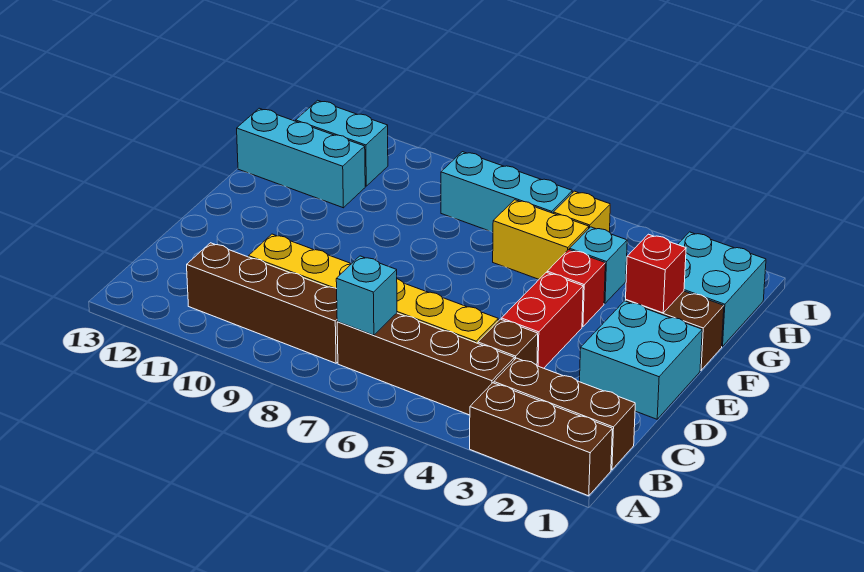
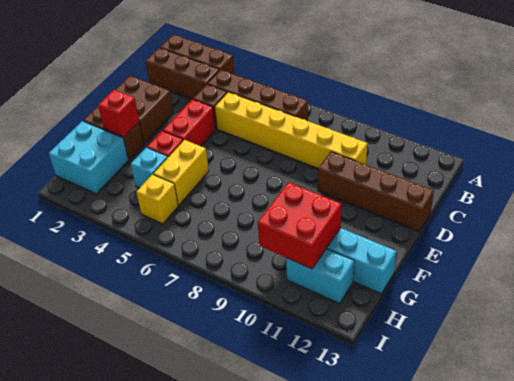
cyan brick B7 level 2 -> none
brown brick B8:B11 level 1 -> brown brick D10:D13 level 1
cyan brick D1:E2 level 1 -> brown brick D1:E2 level 1
yellow brick G5:G6 level 1 -> yellow brick F5:G5 level 1
none -> red brick G10:H11 level 2
cyan brick H6:H8 level 1 -> none

